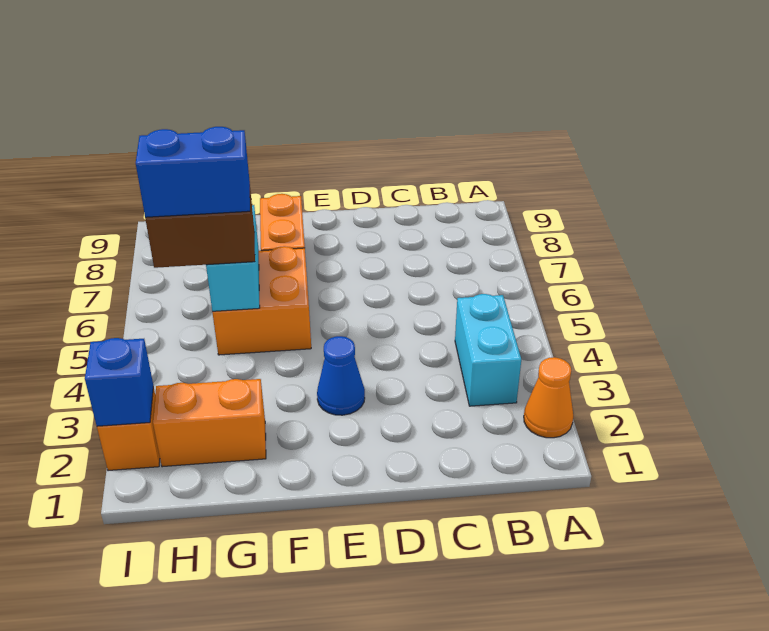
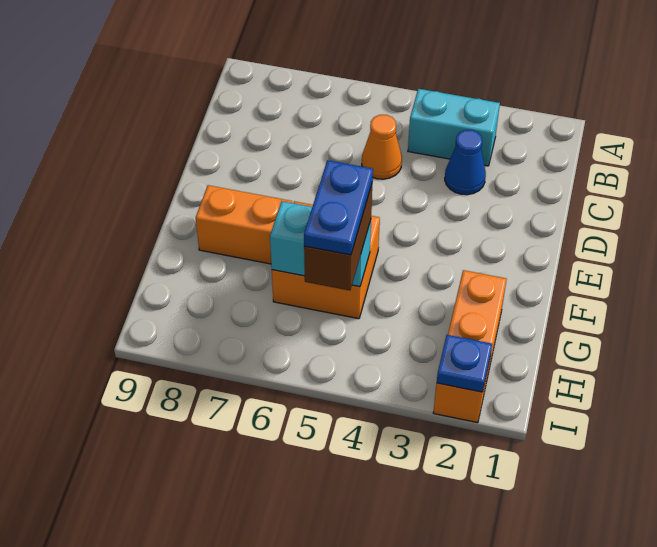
orange cone A2 level 1 -> orange cone C5 level 1
blue cone E3 level 1 -> blue cone C3 level 1
blue brick G5:H5 level 4 -> blue plate G5:H5 level 4
blue brick I2 level 2 -> blue plate I2 level 2

